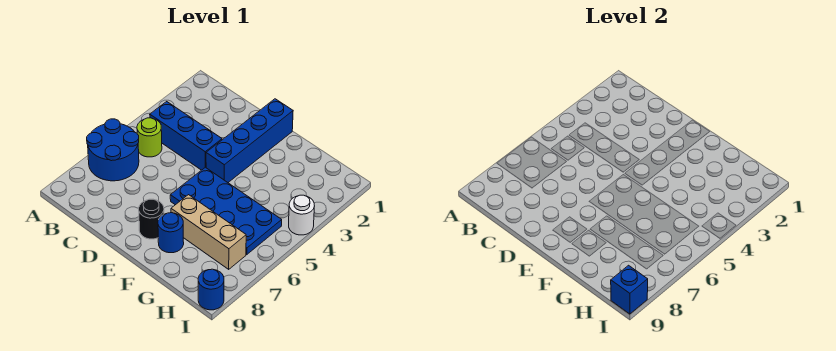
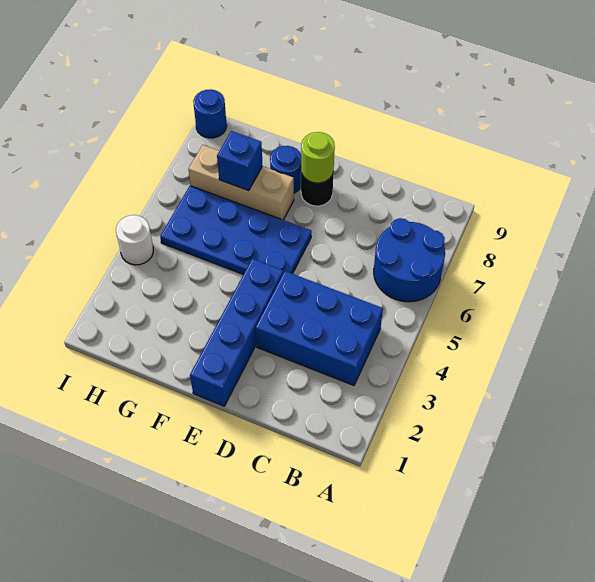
blue brick B4:D4 level 1 -> blue brick B3:D4 level 1
lime round brick B5 level 1 -> lime round brick E8 level 2
blue brick I9 level 2 -> blue brick G7 level 2

